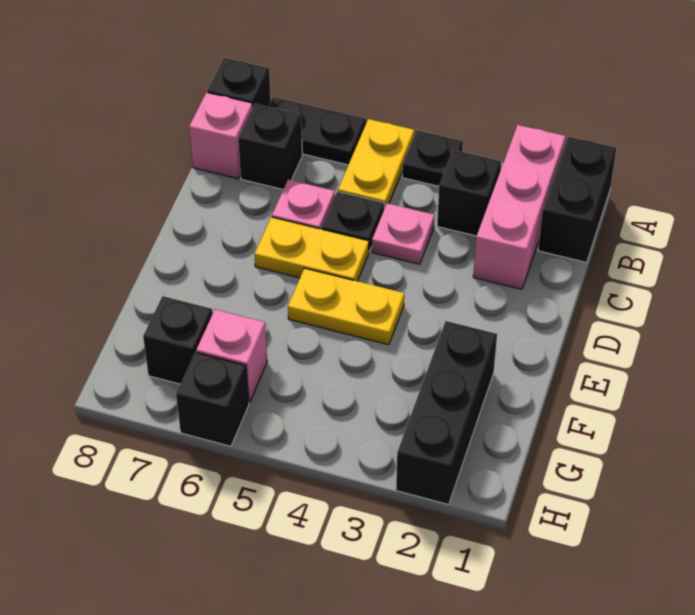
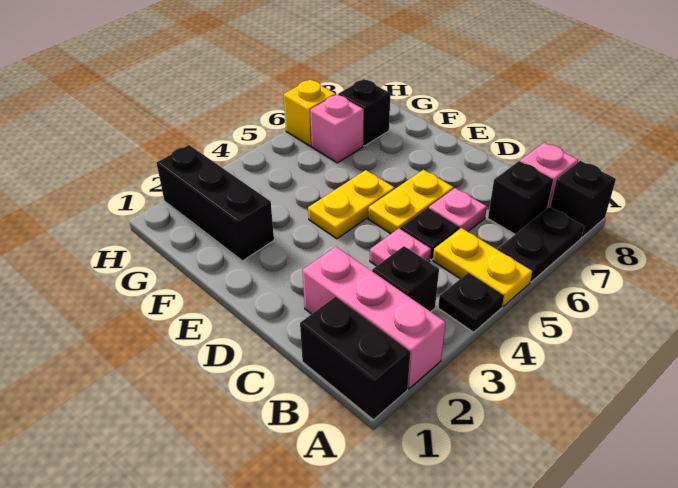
black brick H6 level 1 -> yellow brick H6 level 1

